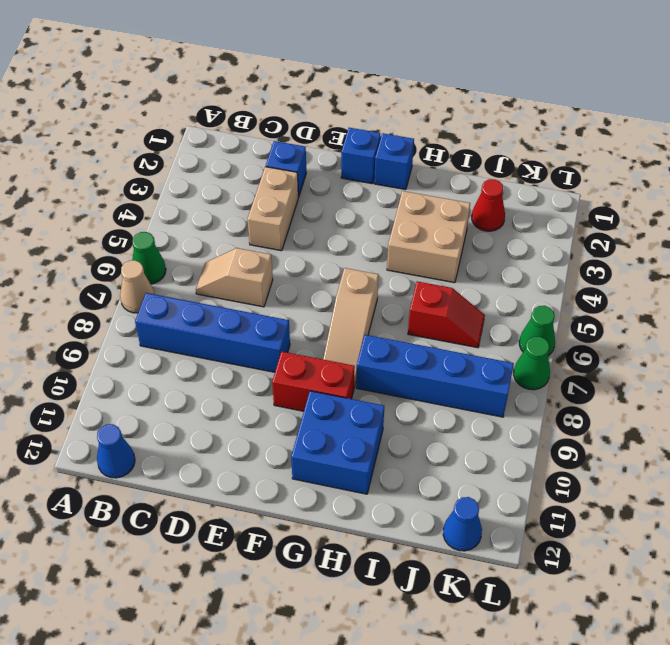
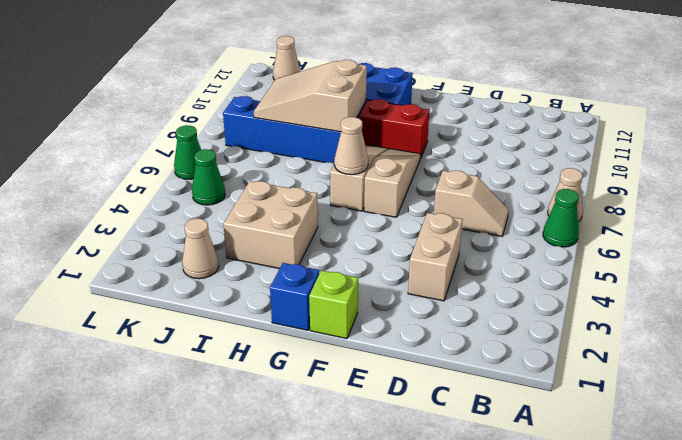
blue brick B8:E8 level 1 -> none
blue cone B12 level 1 -> none
blue brick D2 level 1 -> none
blue brick F1 level 1 -> lime brick F1 level 1
none -> tan slope F6:F8 level 1 top 6
none -> tan cone G6 level 2
none -> tan slope H8:J9 level 2 top H
red slope I6:J6 level 1 top I -> none
red cone J2 level 1 -> tan cone J2 level 1
blue cone K12 level 1 -> tan cone K12 level 1
green cone L7 level 1 -> green cone K5 level 1

